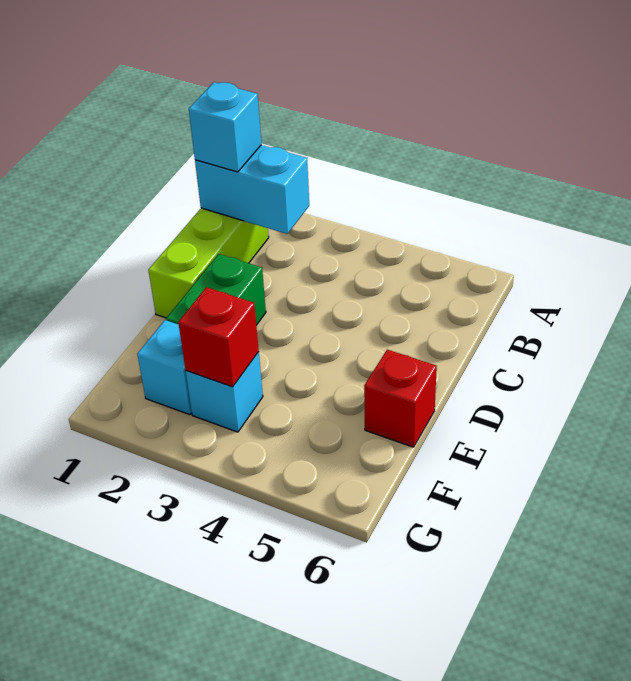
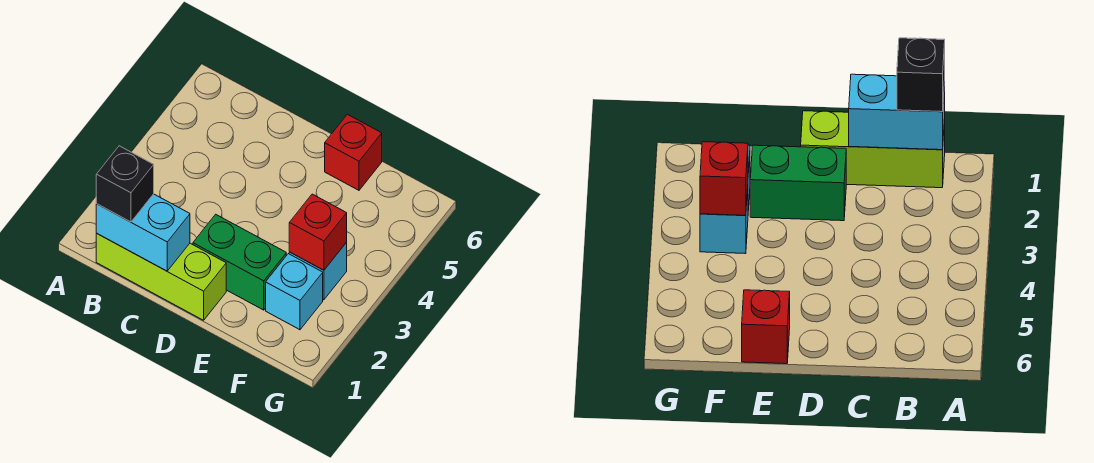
cyan brick B1:B2 level 2 -> cyan brick B1:C1 level 2
cyan brick B1 level 3 -> black brick B1 level 3

